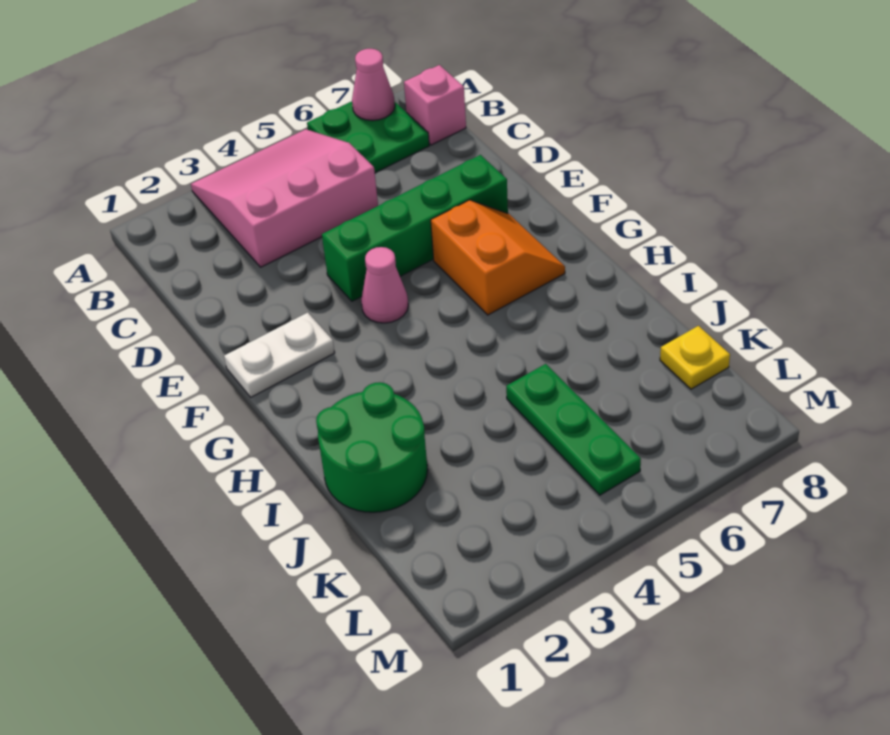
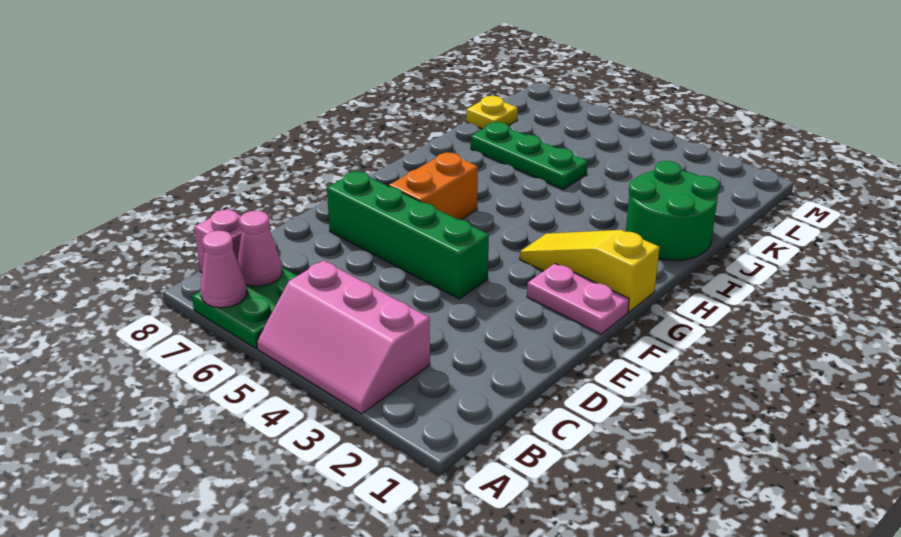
pink slope A3:C5 level 1 top C -> pink slope A3:B5 level 1 top B
white plate F1:F2 level 1 -> pink plate F1:F2 level 1
pink cone F4 level 1 -> pink cone B7 level 2
none -> yellow slope G1:G3 level 1 top 1
green plate J5:L5 level 1 -> green plate J5:J7 level 1

